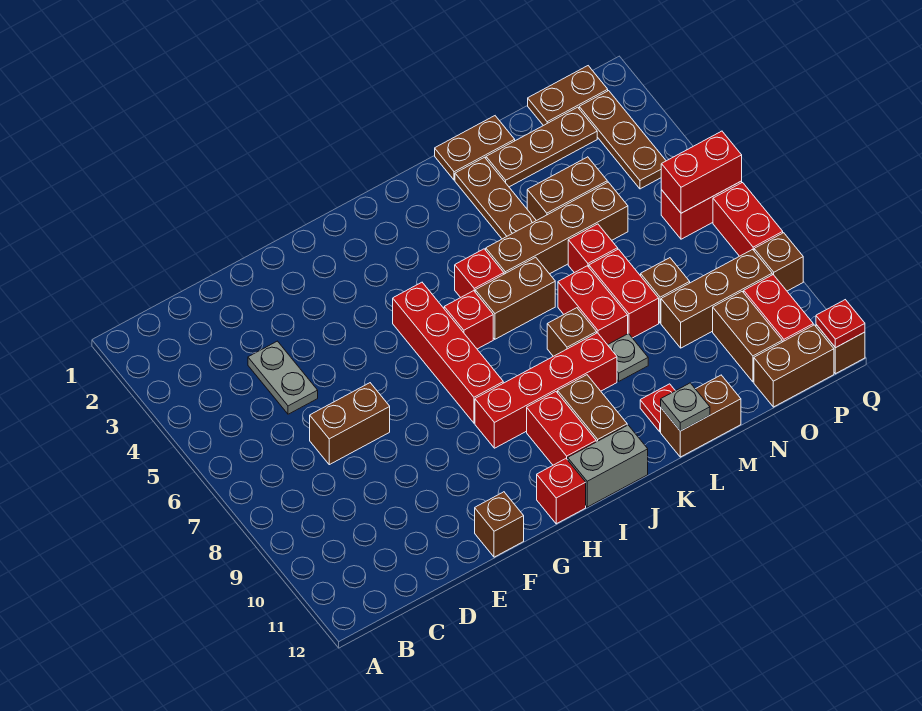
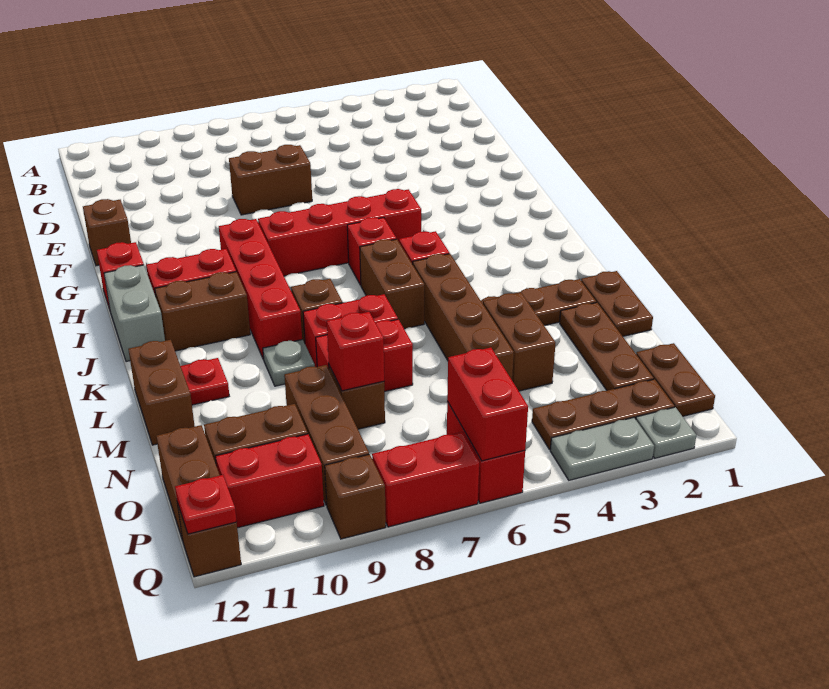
grey plate D4:D5 level 1 -> grey plate Q3:Q4 level 1
brown brick D7:E7 level 1 -> brown brick E7:E8 level 1
grey plate L12 level 2 -> grey plate Q2 level 1
red brick M6 level 1 -> red brick N8 level 2

